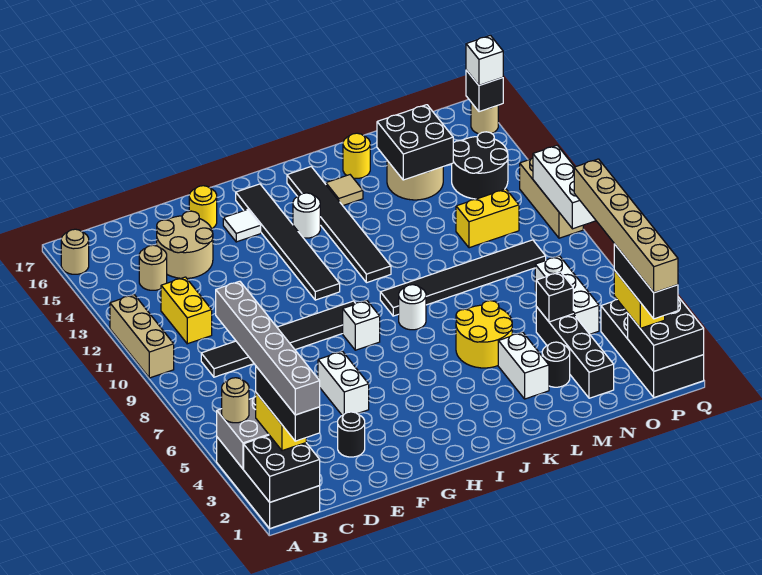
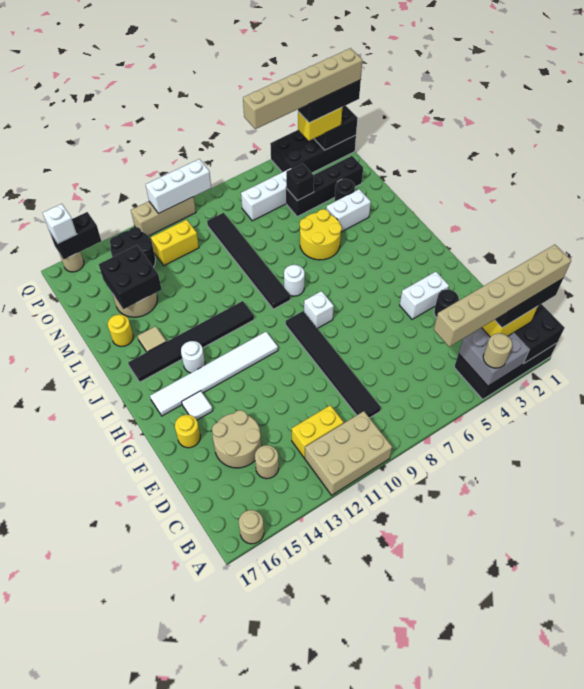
tan brick A10:A12 level 1 -> tan brick A10:B12 level 1
grey brick B1:B6 level 5 -> tan brick B1:B6 level 5
white brick F5:F6 level 1 -> white brick F3:F4 level 1
black tile H11:H16 level 1 -> white tile H11:H16 level 1
yellow brick N11:O11 level 1 -> yellow brick O11:O12 level 1
black brick Q16 level 2 -> black brick Q15:Q16 level 2

